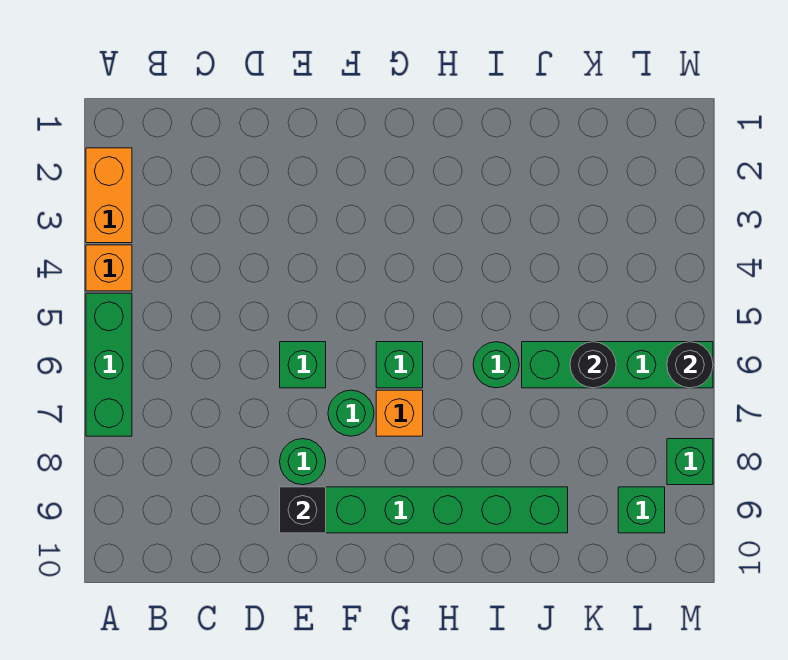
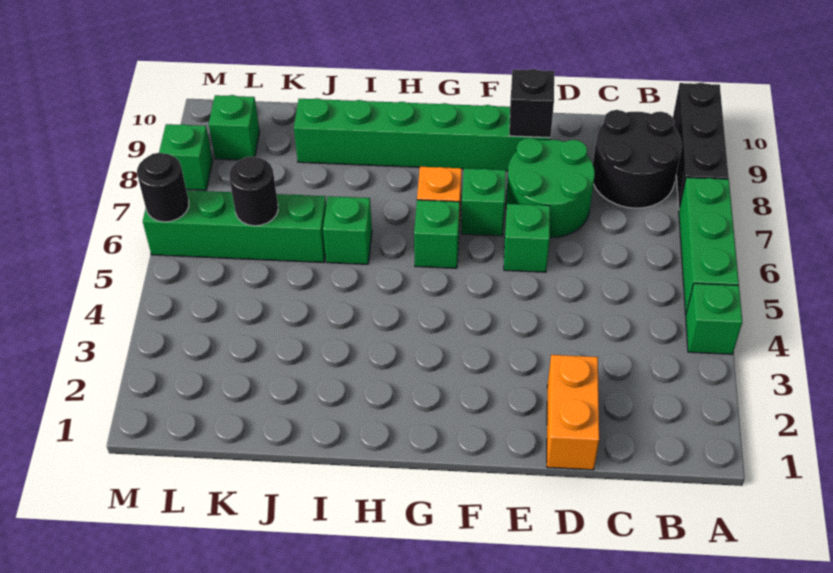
orange brick A2:A3 level 1 -> orange brick D1:D2 level 1
orange brick A4 level 1 -> green brick A4 level 1
none -> black brick A8:A10 level 1
none -> black round brick B8:C9 level 1
green round brick E8 level 1 -> green round brick D7:E8 level 1
green round brick F7 level 1 -> green brick F7 level 1
green round brick I6 level 1 -> green brick I6 level 1

